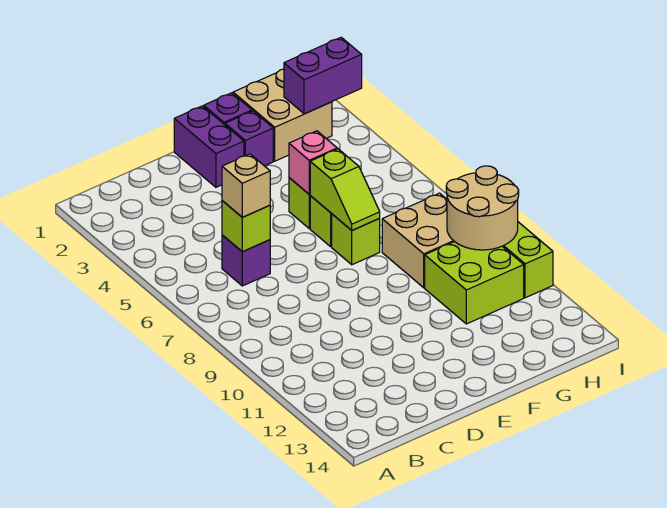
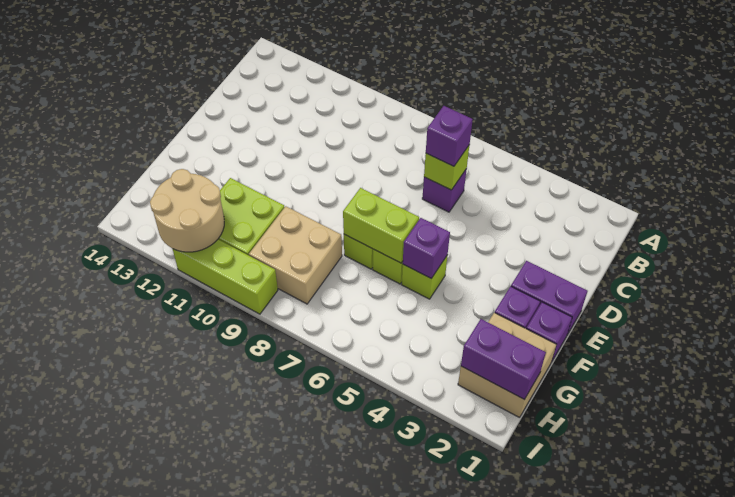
tan brick C6 level 3 -> purple brick C6 level 3
pink brick F5 level 2 -> purple brick F5 level 2
lime slope F6:F7 level 2 top 6 -> lime brick F6:F7 level 2
purple brick H2:I2 level 2 -> purple brick H1:H2 level 2
tan round brick H9:I10 level 2 -> tan round brick H11:I12 level 2

